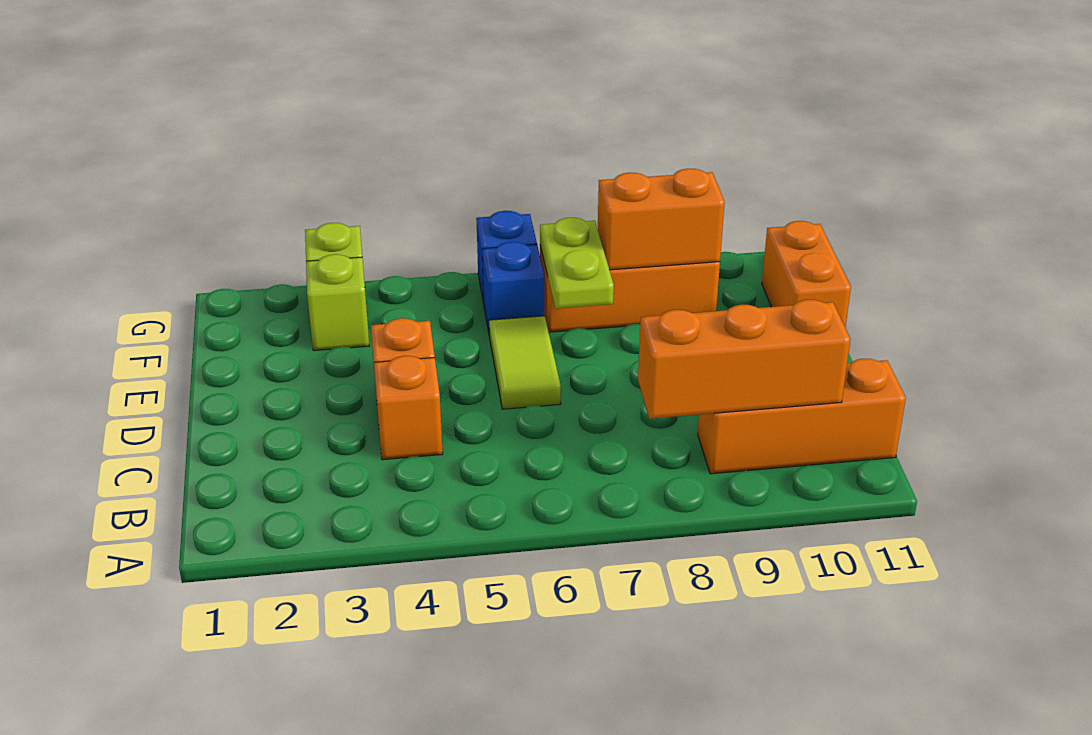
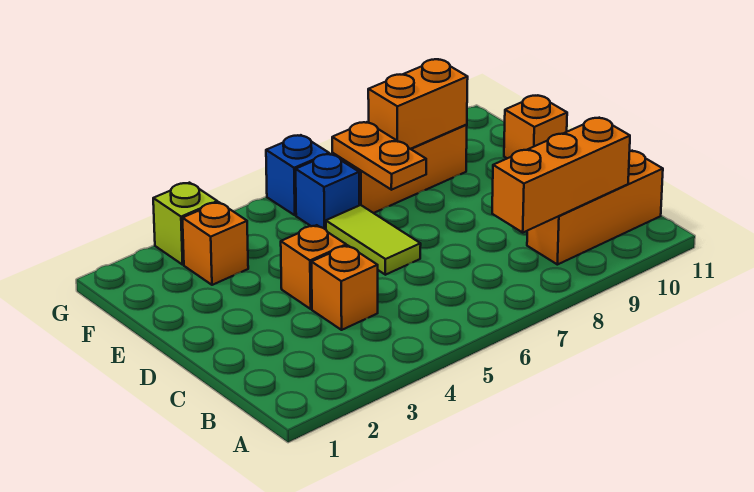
lime plate E7:F7 level 2 -> orange plate E7:F7 level 2
orange brick E11:F11 level 1 -> orange brick E11 level 1
lime brick F3 level 1 -> orange brick F3 level 1

